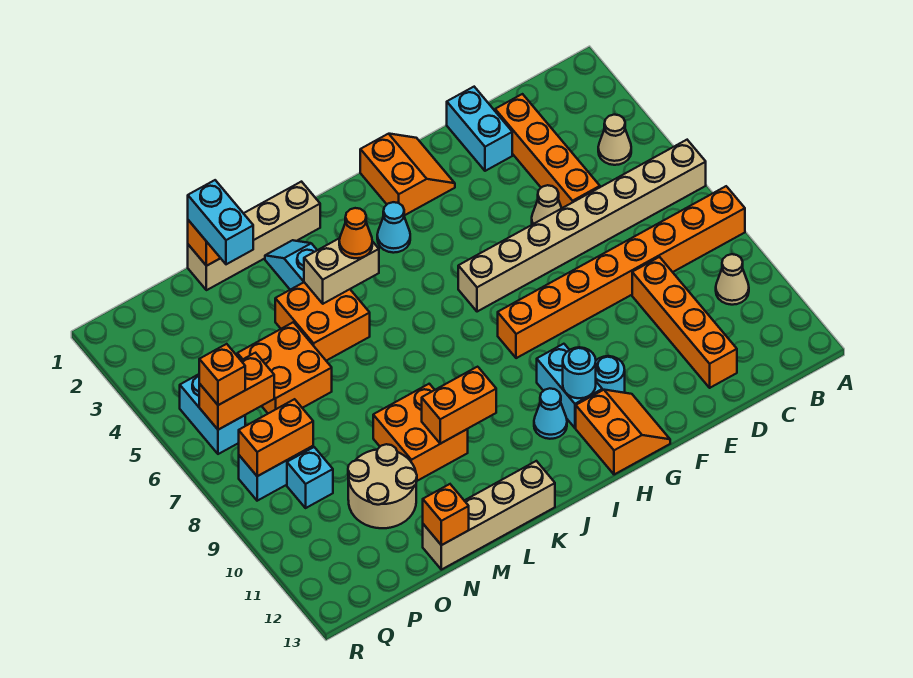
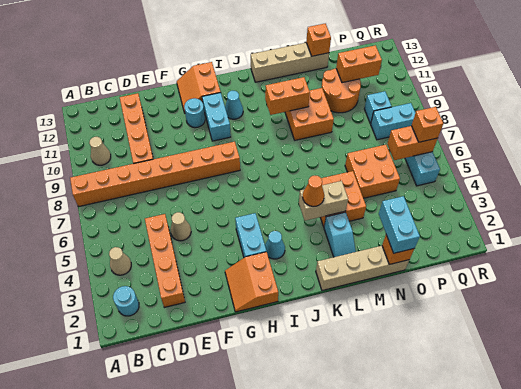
tan brick A6:H6 level 1 -> none
cyan brick E1:E2 level 1 -> cyan brick H3:H4 level 1
cyan round brick H11 level 2 -> cyan round brick B2 level 1
tan round brick N10:O11 level 1 -> orange round brick N10:O11 level 1
orange brick P8:Q8 level 2 -> orange brick O11:P11 level 2

